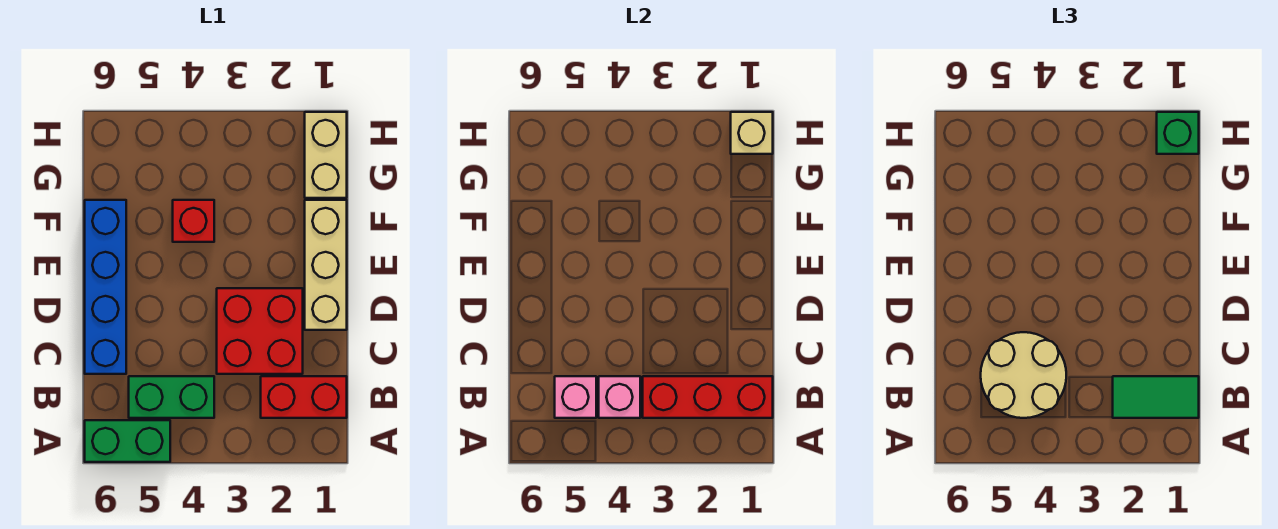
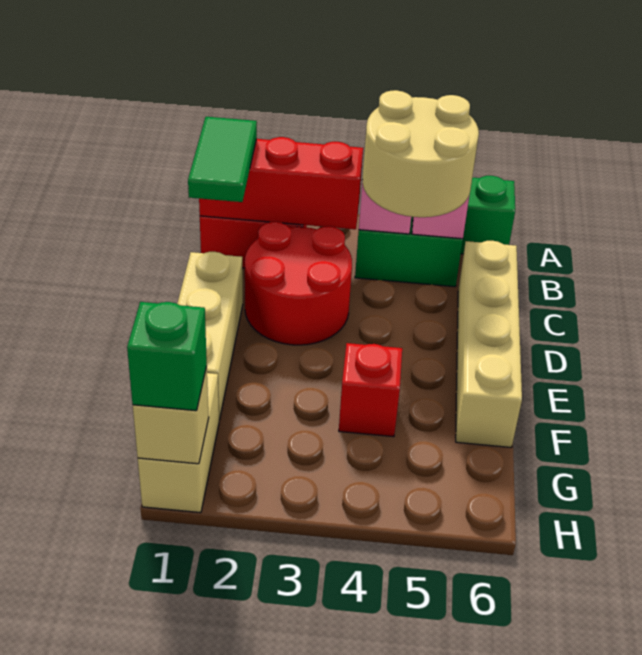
green tile B1:B2 level 3 -> green tile B1:C1 level 3
red brick C2:D3 level 1 -> red round brick C2:D3 level 1
blue brick C6:F6 level 1 -> tan brick C6:F6 level 1

